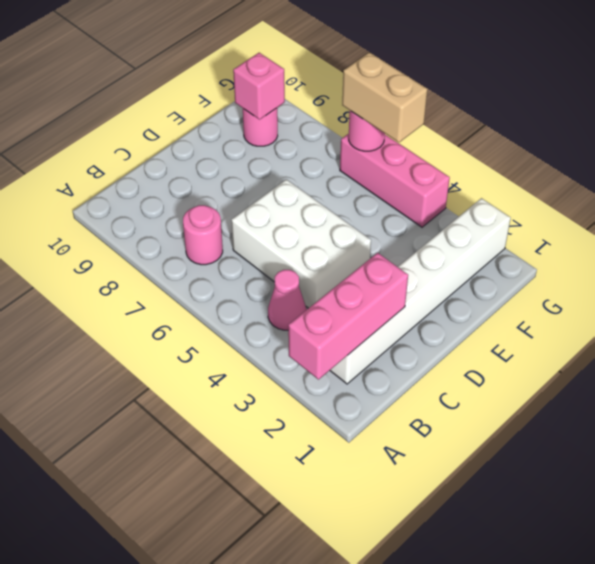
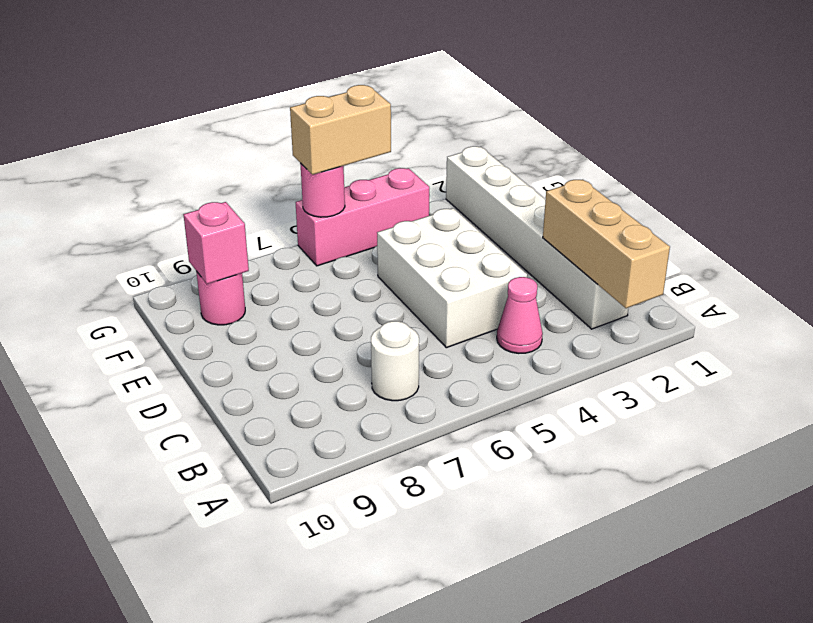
pink brick A2:C2 level 2 -> tan brick A2:C2 level 2
pink round brick B7 level 1 -> white round brick B7 level 1
white brick C4:D6 level 1 -> white brick C4:E5 level 1

